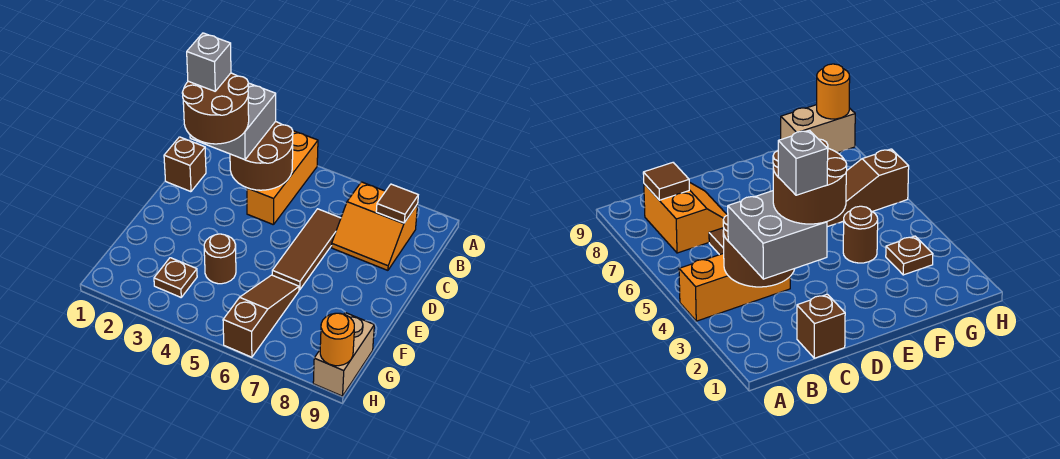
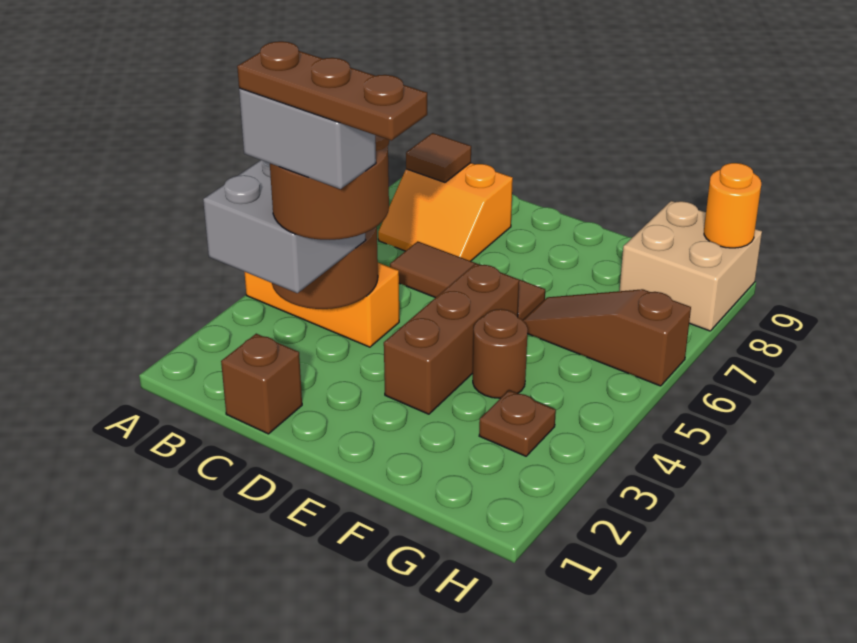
orange slope B7:C8 level 1 top B -> orange slope B7:C8 level 1 top 8
grey brick C2 level 5 -> grey brick C2:D2 level 5
none -> brown plate C2:E2 level 6
none -> brown brick E3:E5 level 1
tan brick G9:H9 level 1 -> tan brick G8:H9 level 1

